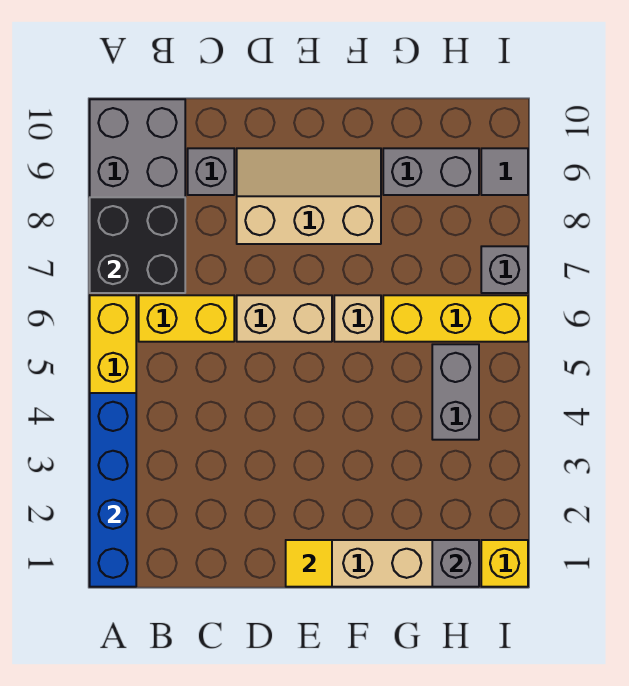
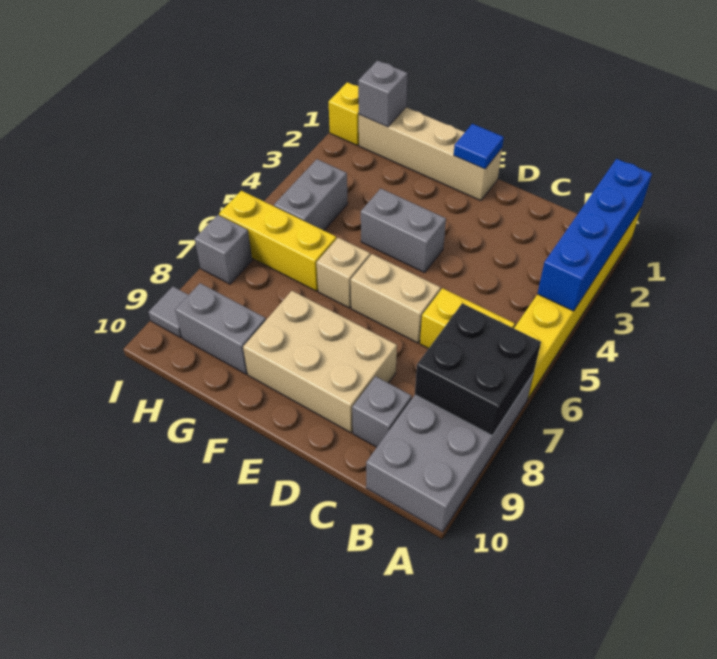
tan slope D8:F9 level 1 top 8 -> tan brick D8:F9 level 1
yellow tile E1 level 2 -> blue tile E1 level 2
none -> grey brick E4:F4 level 1

